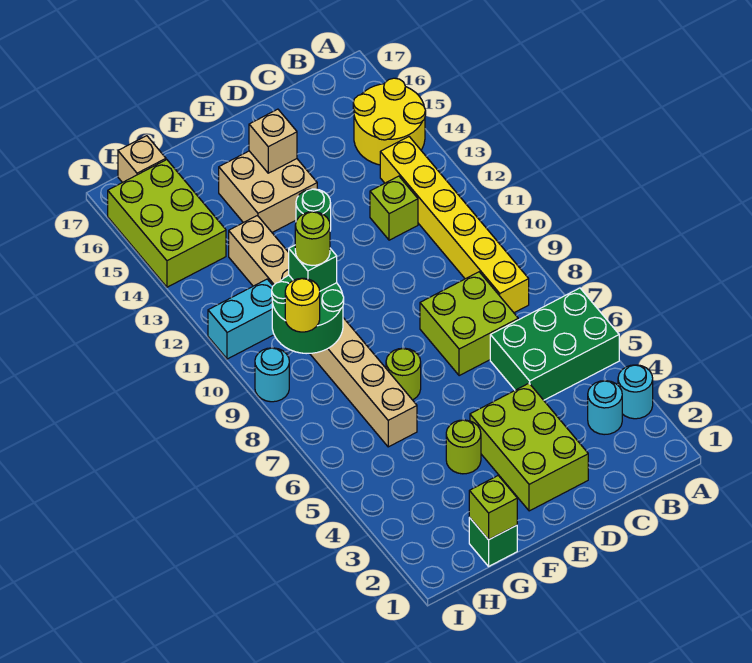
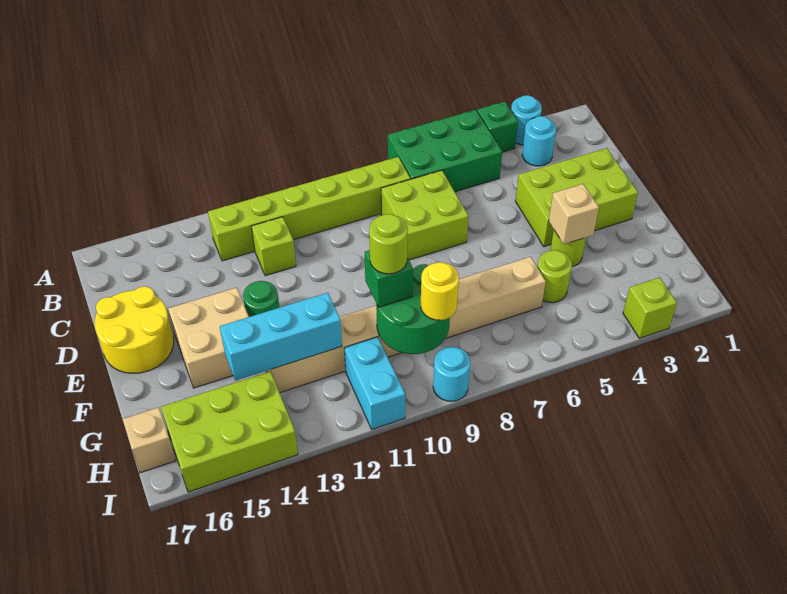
green brick A5:C6 level 1 -> green brick A5:B7 level 1
yellow round brick A14:B15 level 1 -> yellow round brick D16:E17 level 1
yellow brick B8:B13 level 1 -> lime brick B8:B13 level 1
tan brick E15 level 2 -> tan brick F4 level 2
lime round brick F7 level 1 -> lime round brick G5 level 1
green brick G1 level 1 -> green brick A4 level 1
lime brick G1 level 2 -> lime brick I3 level 1
none -> cyan brick G12:G14 level 2

